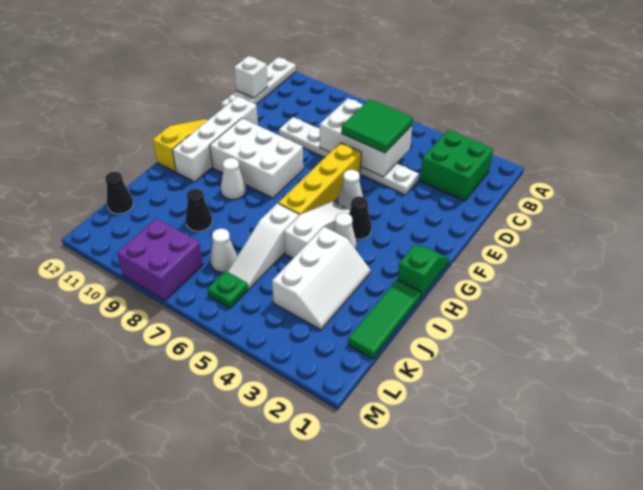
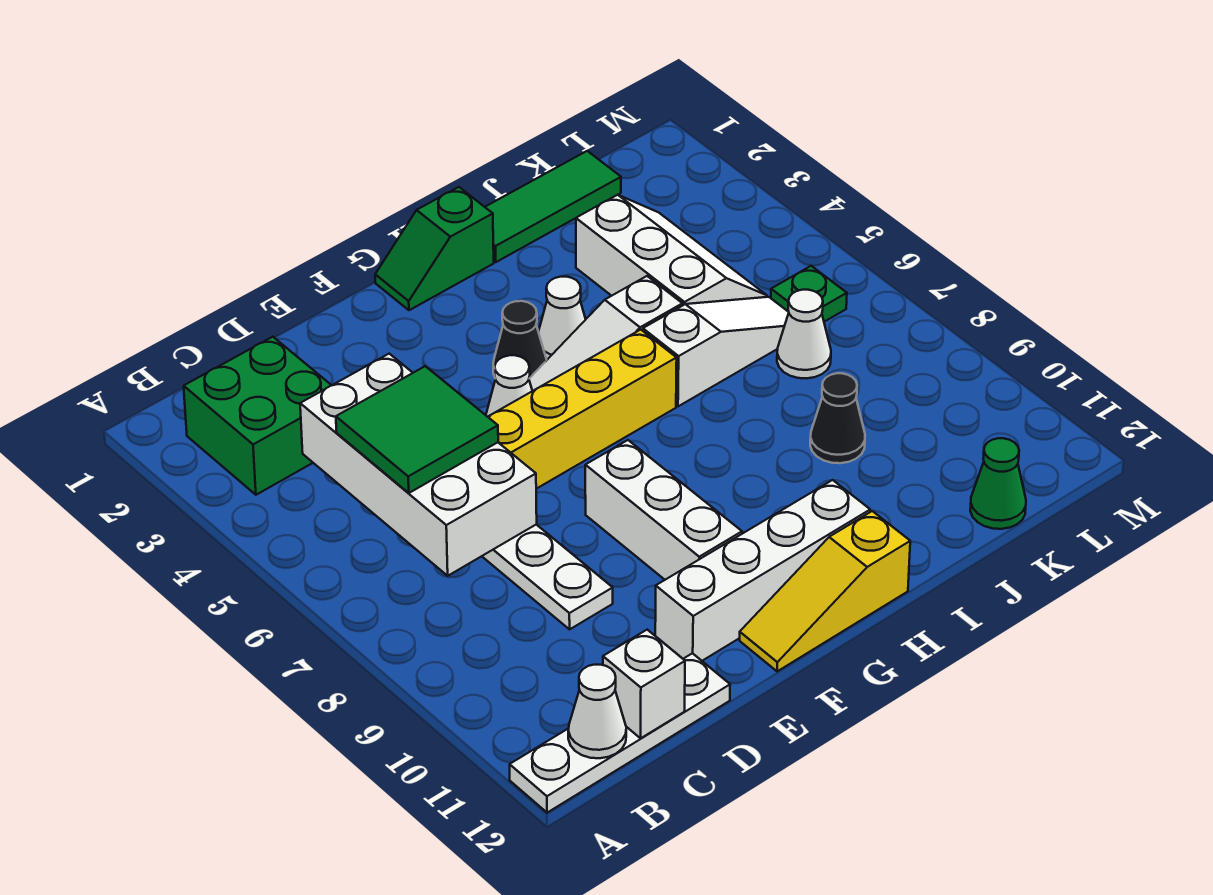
white brick C5:D7 level 2 -> white brick C4:D7 level 2
white brick F8:G10 level 1 -> white brick F8:F10 level 1
white cone H9 level 1 -> white cone B12 level 2
white slope I3:K4 level 1 top 4 -> white slope J3:K5 level 1 top J
black cone K12 level 1 -> green cone K12 level 1
purple brick L8:M9 level 1 -> none

